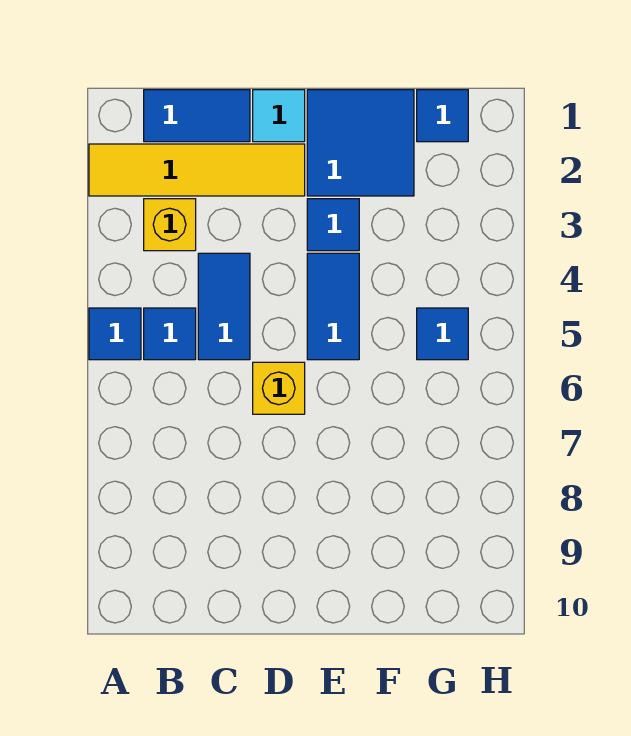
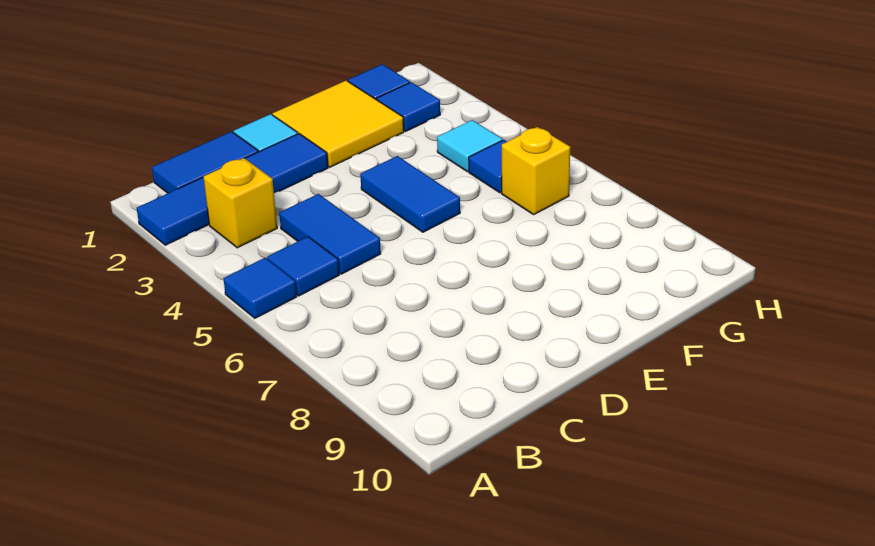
yellow tile A2:D2 level 1 -> blue tile A2:D2 level 1
yellow brick D6 level 1 -> yellow brick G6 level 1
blue tile E1:F2 level 1 -> yellow tile E1:F2 level 1
blue tile E3 level 1 -> blue tile G2 level 1
none -> cyan tile G4 level 1

